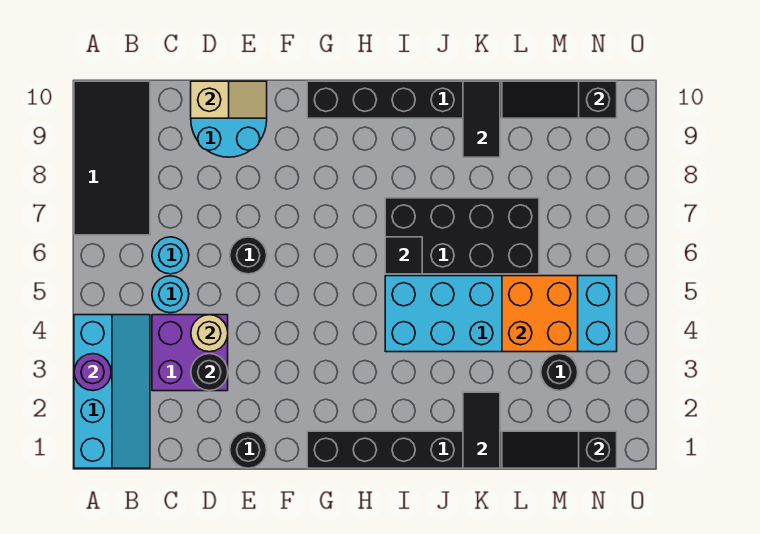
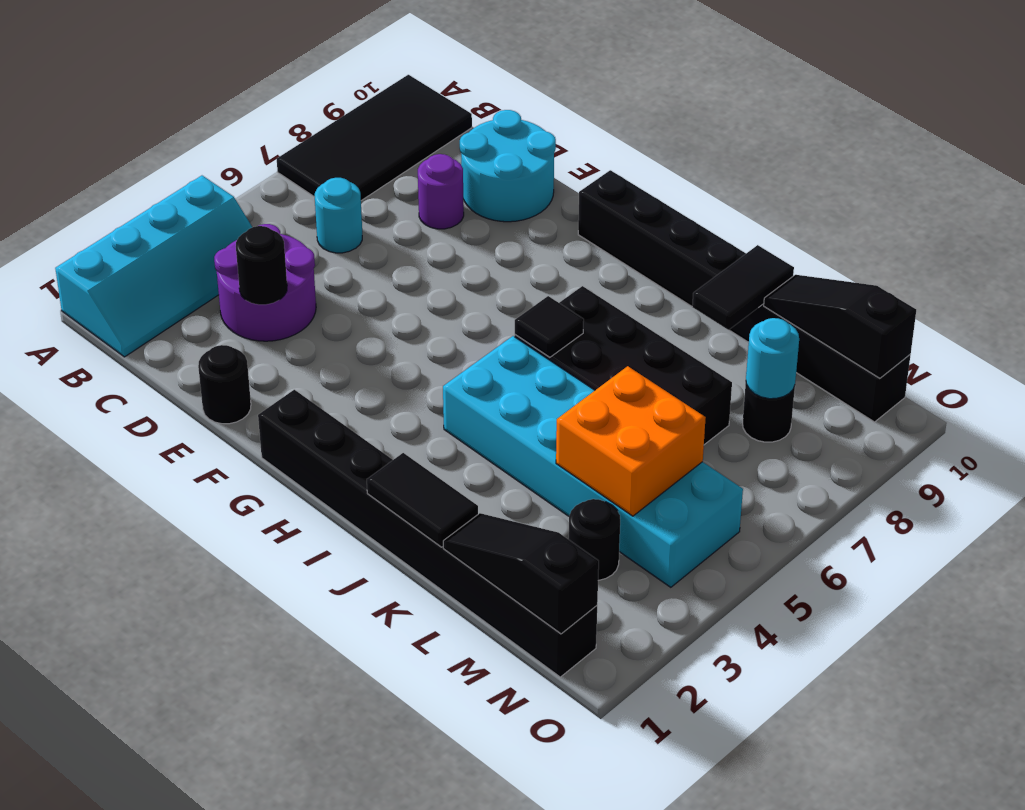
purple round brick A3 level 2 -> purple round brick D8 level 1
purple brick C3:D4 level 1 -> purple round brick C3:D4 level 1
cyan round brick C5 level 1 -> cyan round brick M8 level 2
tan round brick D4 level 2 -> none
tan slope D10:E10 level 2 top D -> none
black round brick E6 level 1 -> black round brick M8 level 1
black tile K1:K2 level 2 -> black tile J1:K1 level 2

